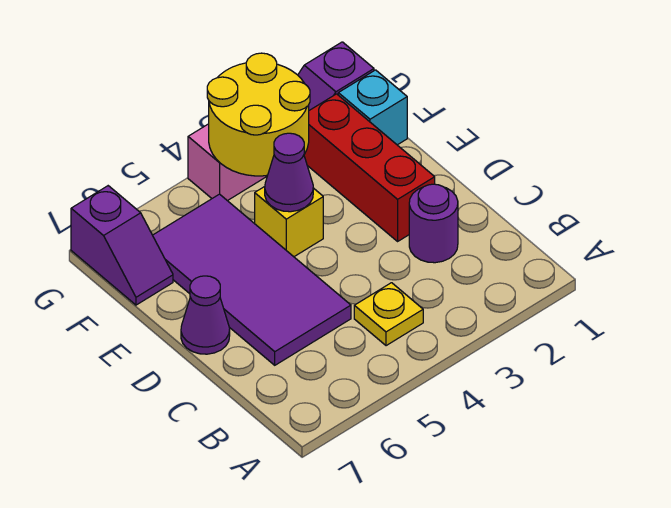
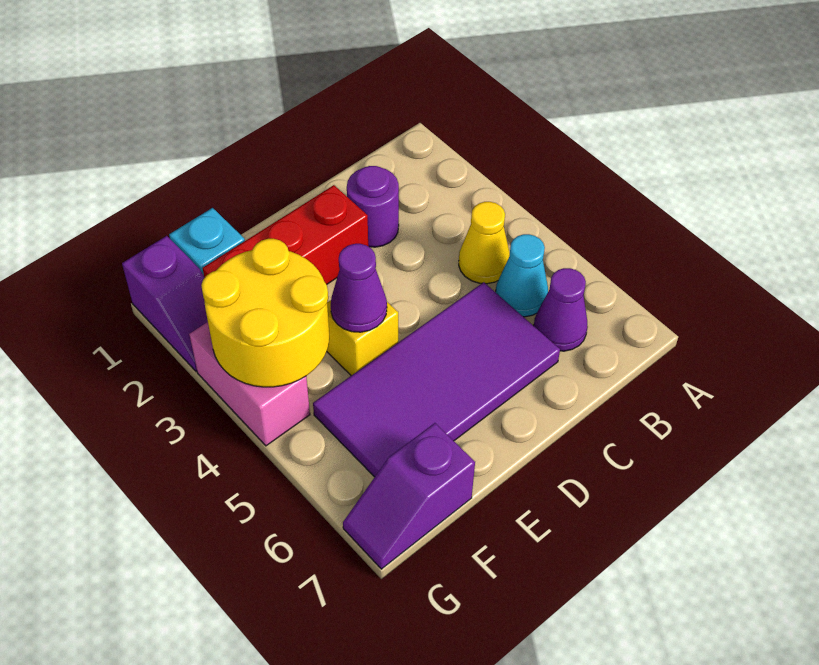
yellow plate B4 level 1 -> yellow cone B4 level 1
none -> cyan cone B5 level 1
purple cone D7 level 1 -> purple cone B6 level 1
purple slope F7:G7 level 1 top G -> purple slope F7:G7 level 1 top F

